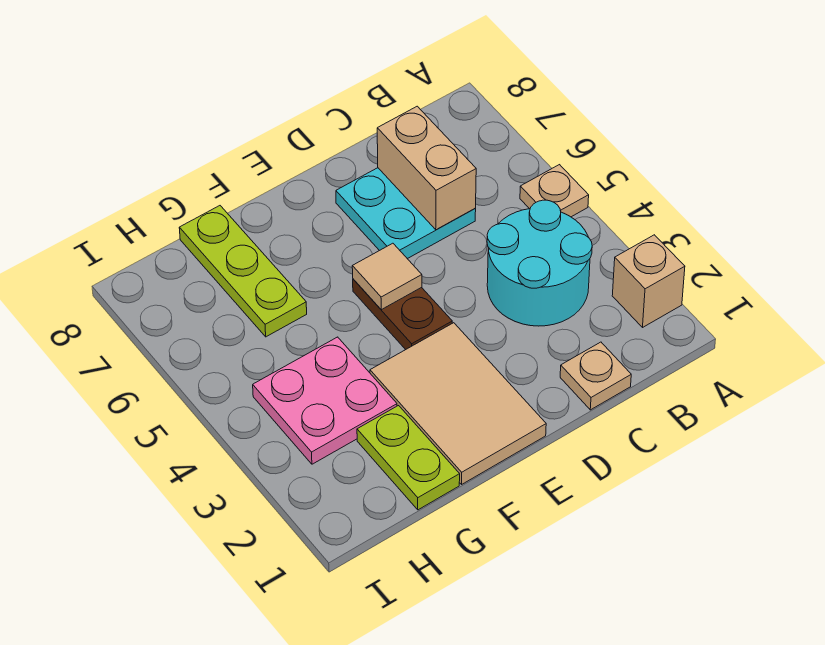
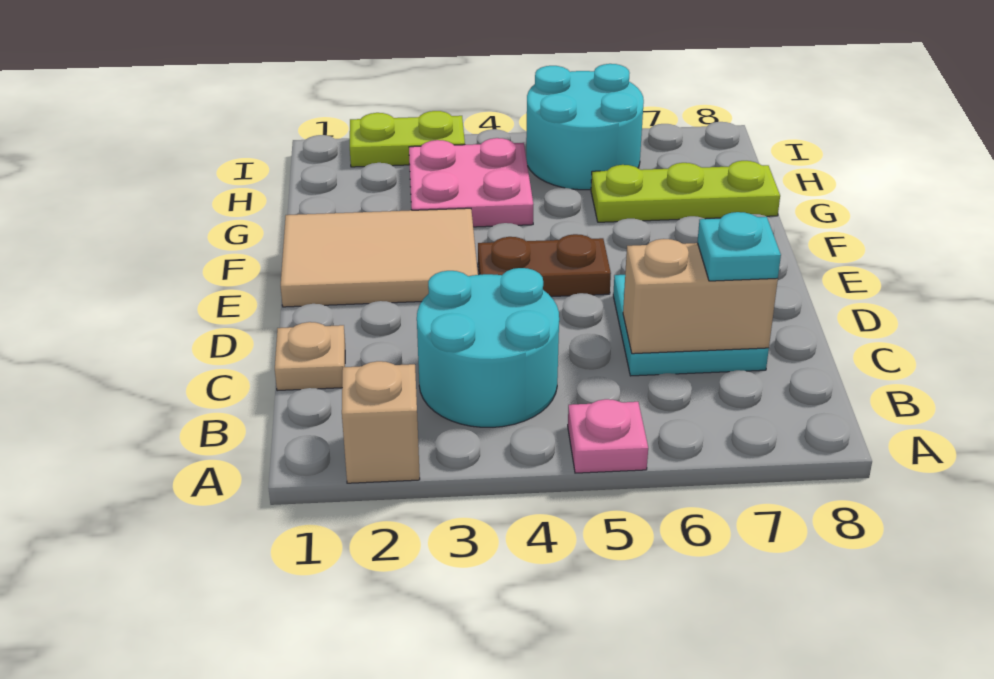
tan plate A5 level 1 -> pink plate A5 level 1
none -> cyan plate C7 level 3
tan tile E5 level 2 -> none
lime plate G1:G2 level 1 -> lime plate I2:I3 level 1
none -> cyan round brick H5:I6 level 1

